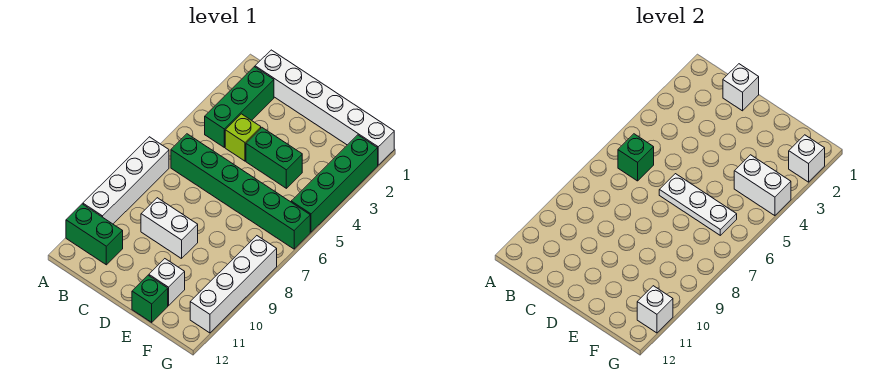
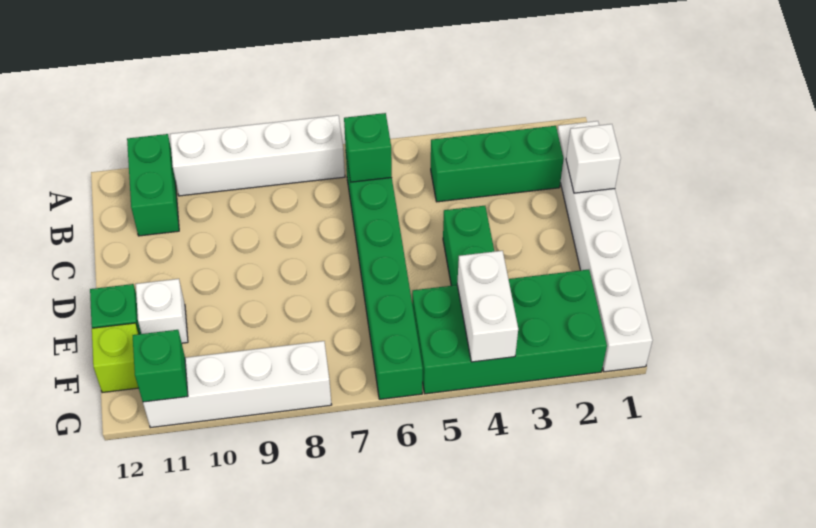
lime brick C4 level 1 -> lime brick F12 level 1
white brick C9:D9 level 1 -> none
white plate D6:F6 level 2 -> none
green brick G2:G5 level 1 -> green brick F2:G5 level 1
white brick G2 level 2 -> none
white brick G11 level 2 -> green brick G11 level 2

